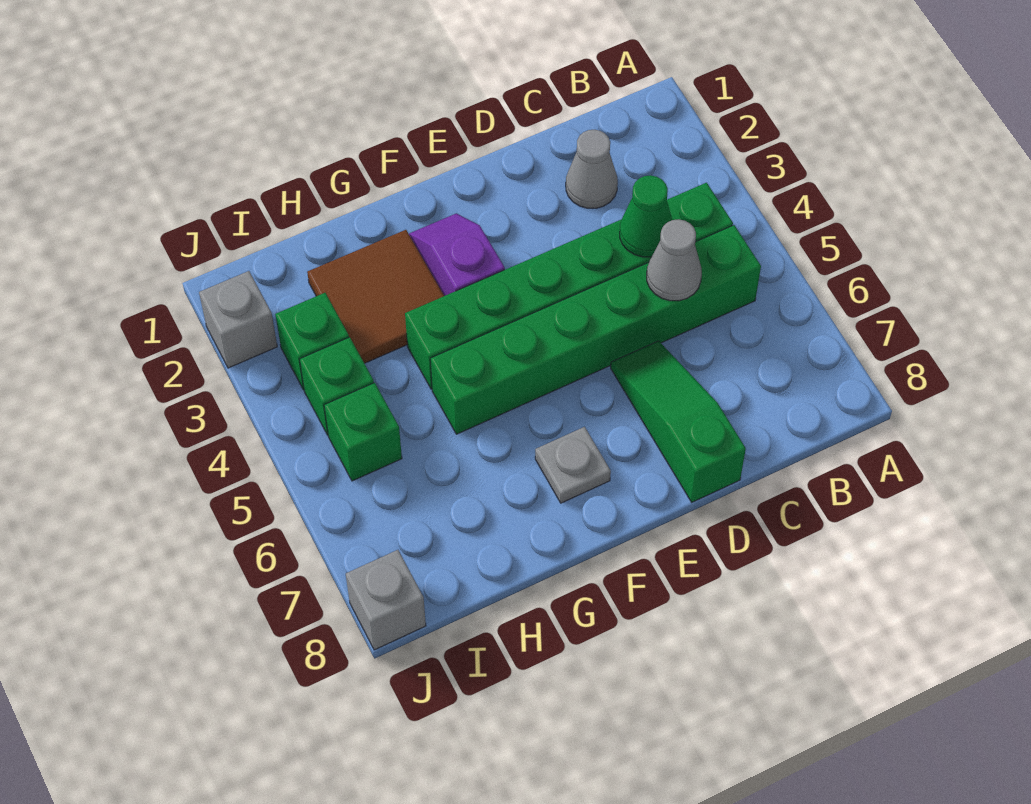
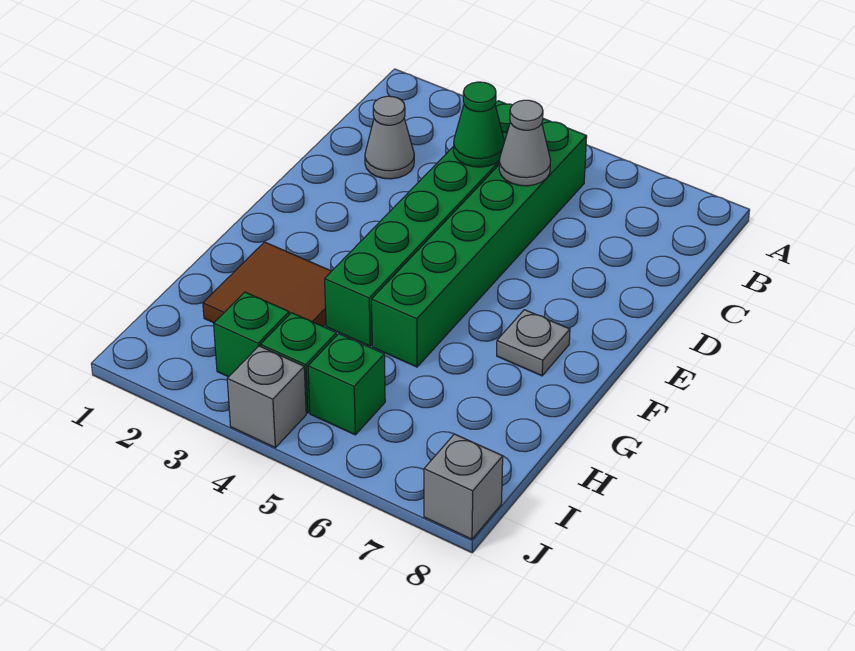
green slope D6:D8 level 1 top 8 -> none
purple slope F2:F3 level 1 top 3 -> none
grey brick J2 level 1 -> grey brick J4 level 1

